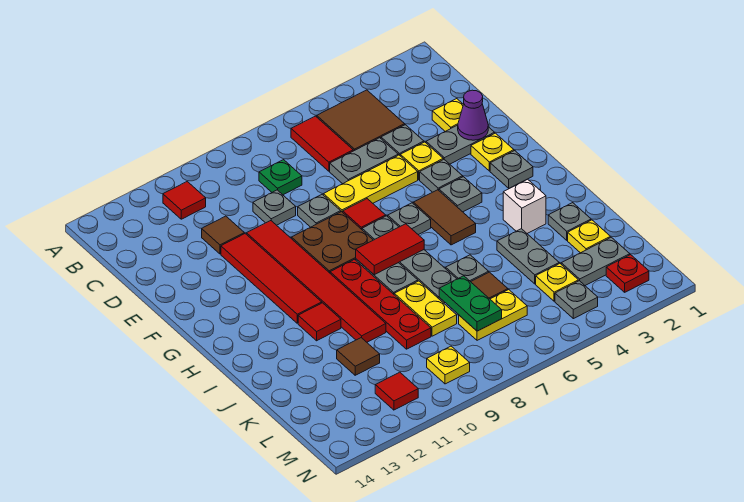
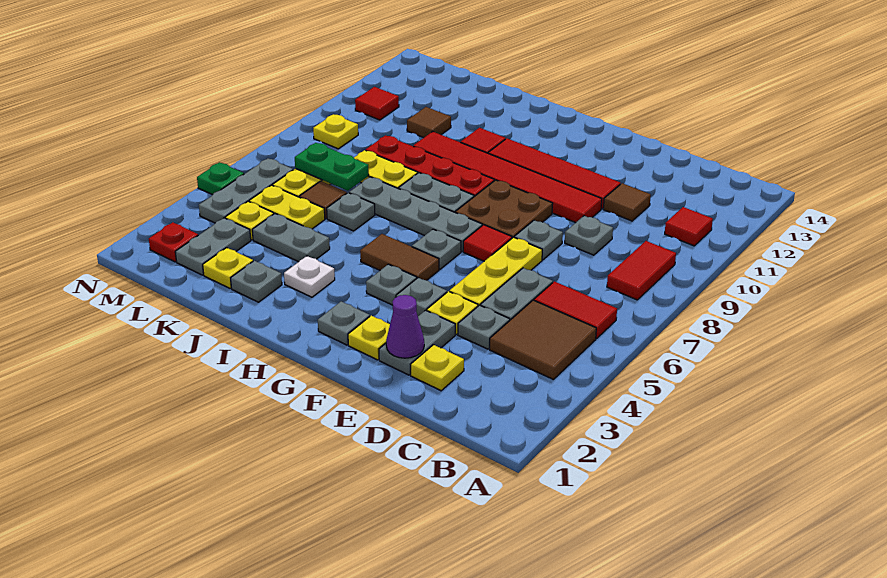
green plate C8 level 1 -> green plate N5 level 1
red tile H7:H8 level 2 -> red tile B8:B9 level 1
white brick I3 level 1 -> white plate I3 level 1
none -> yellow plate K5:L5 level 1
grey plate M4 level 1 -> grey plate M4:M6 level 1

